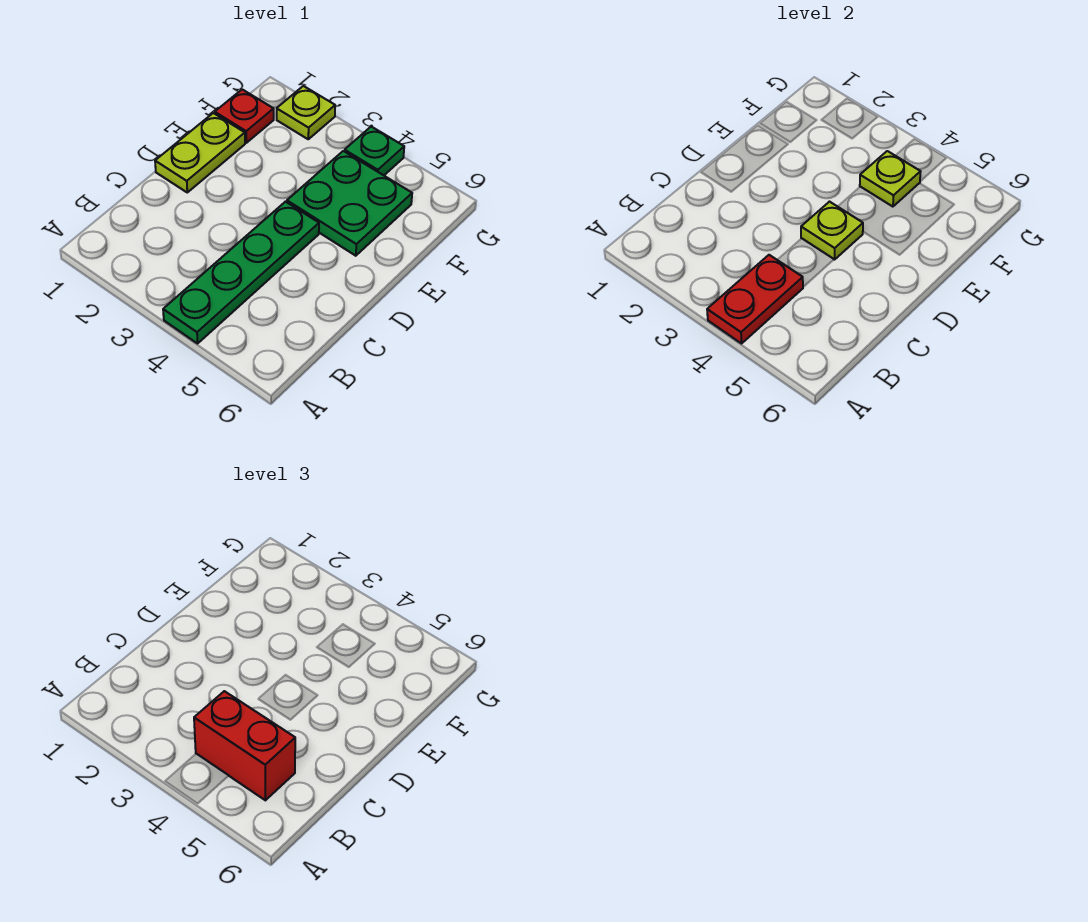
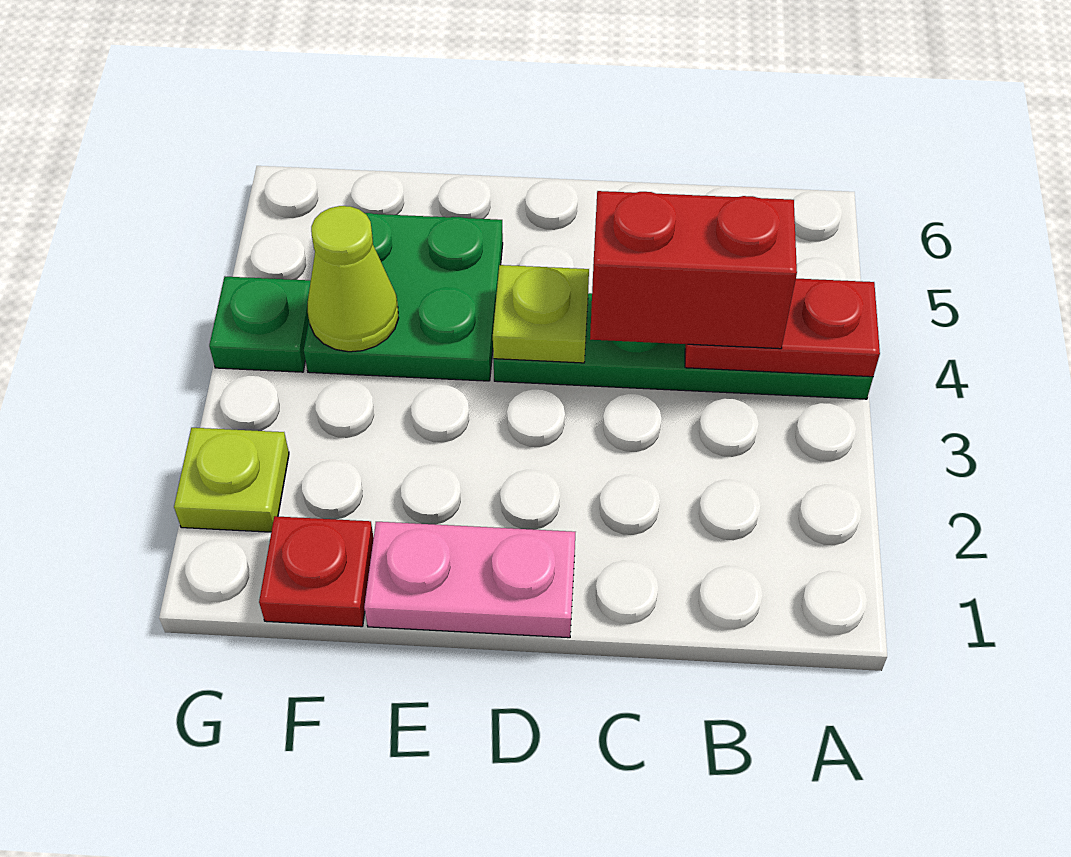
red brick B4:B5 level 3 -> red brick B4:C4 level 3
lime plate D1:E1 level 1 -> pink plate D1:E1 level 1
lime plate F4 level 2 -> lime cone F4 level 2

